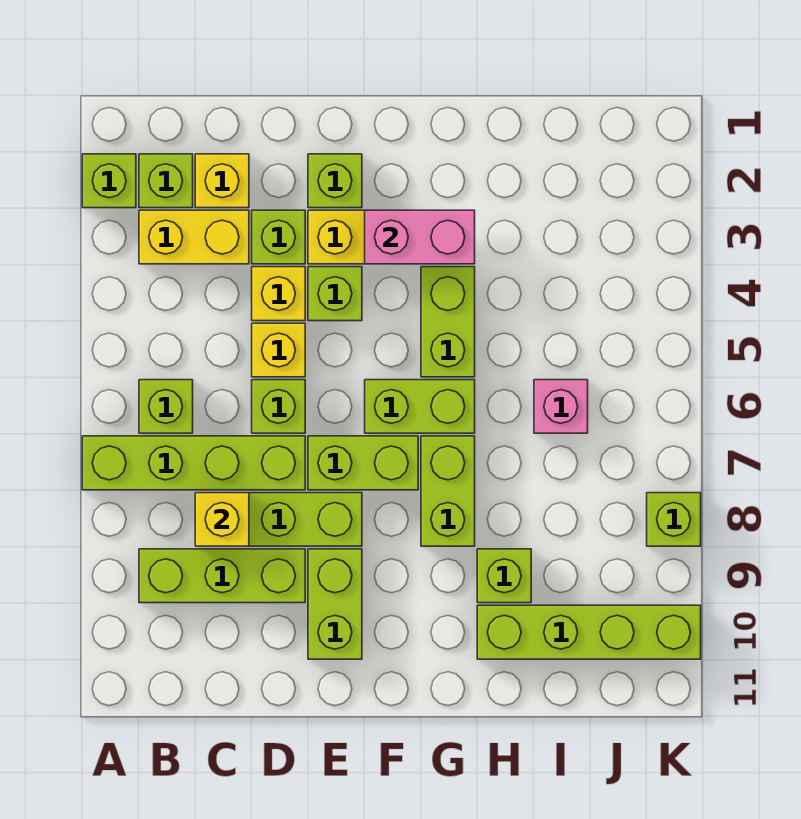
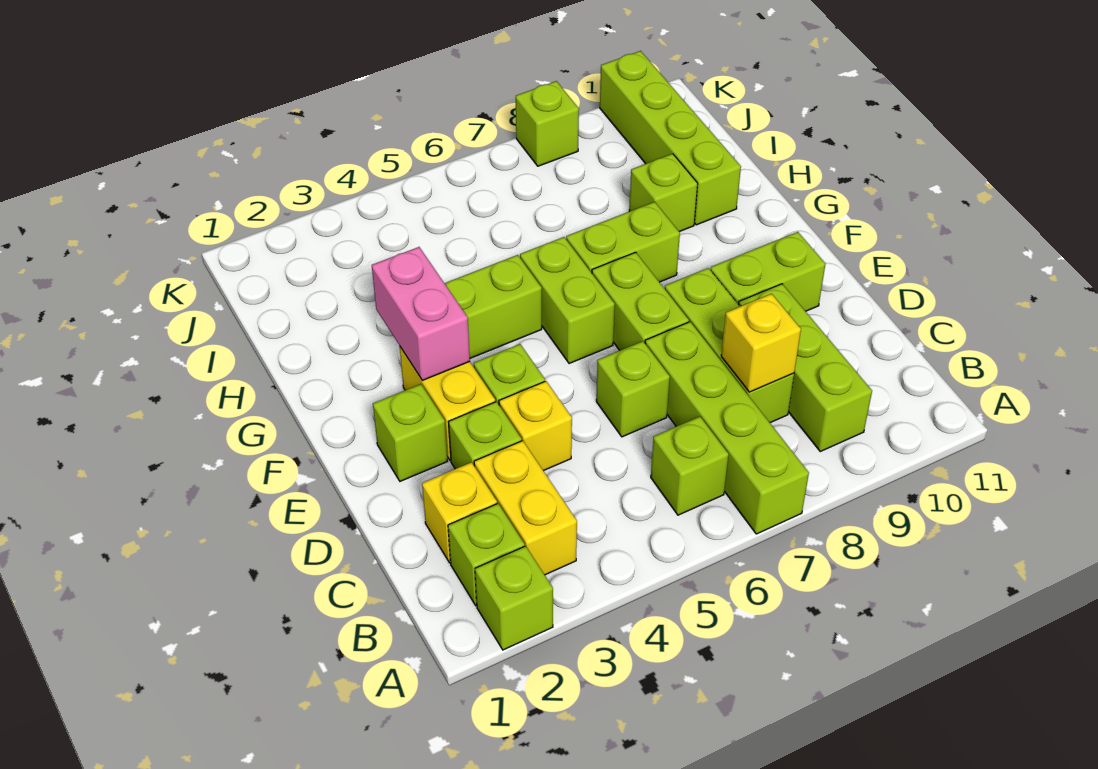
yellow brick D5 level 1 -> none
pink brick I6 level 1 -> none

